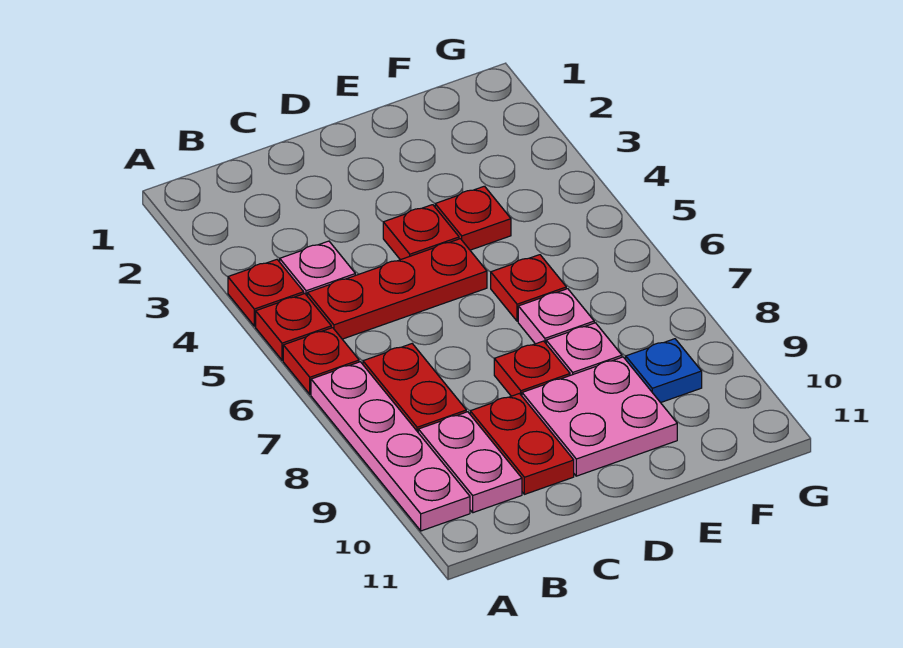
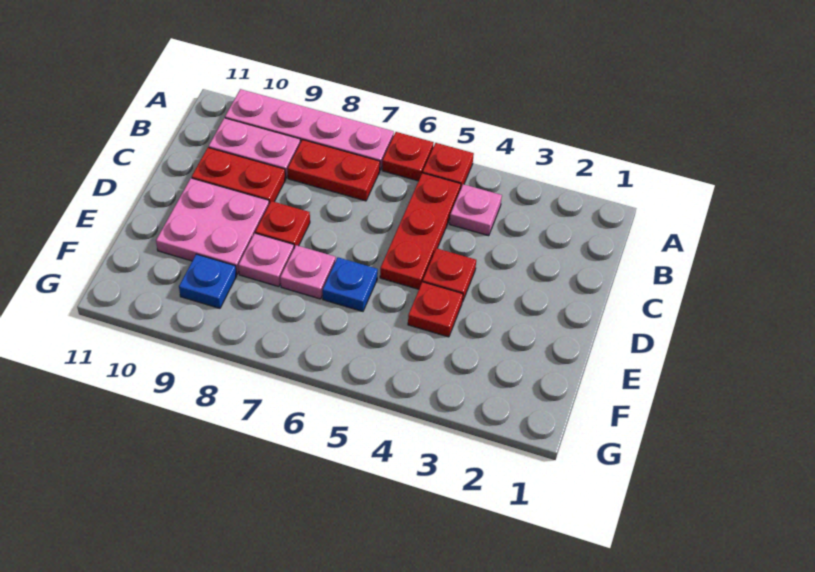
red plate A4 level 1 -> none
red plate E6 level 1 -> blue plate E6 level 1

